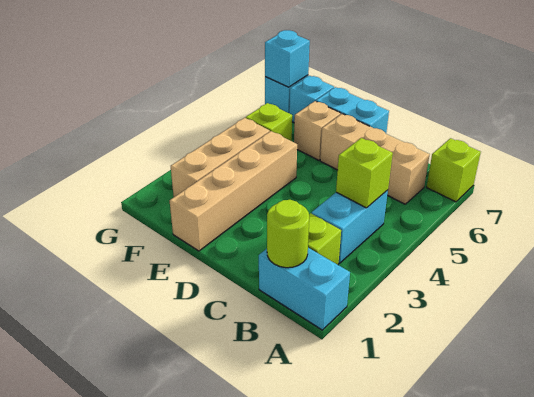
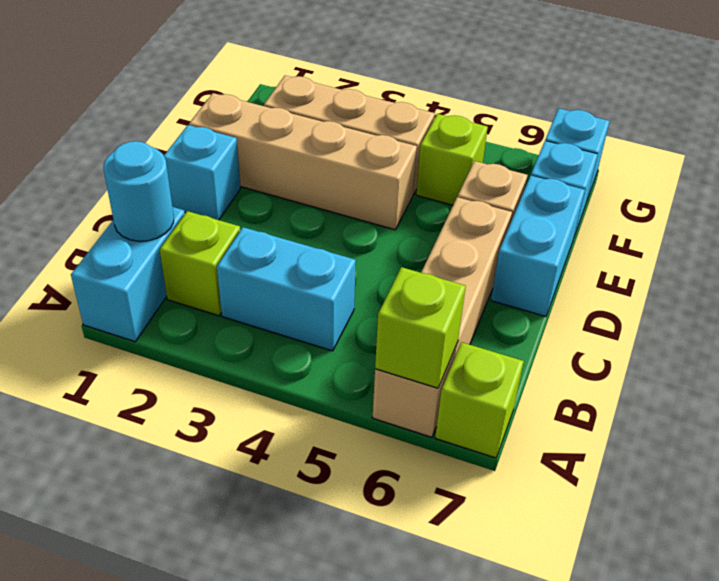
lime round brick B1 level 2 -> cyan round brick B1 level 2
lime brick B4 level 2 -> lime brick A6 level 2
tan brick B6:D6 level 1 -> tan brick A6:D6 level 1
cyan brick G7 level 2 -> cyan brick D1 level 1

